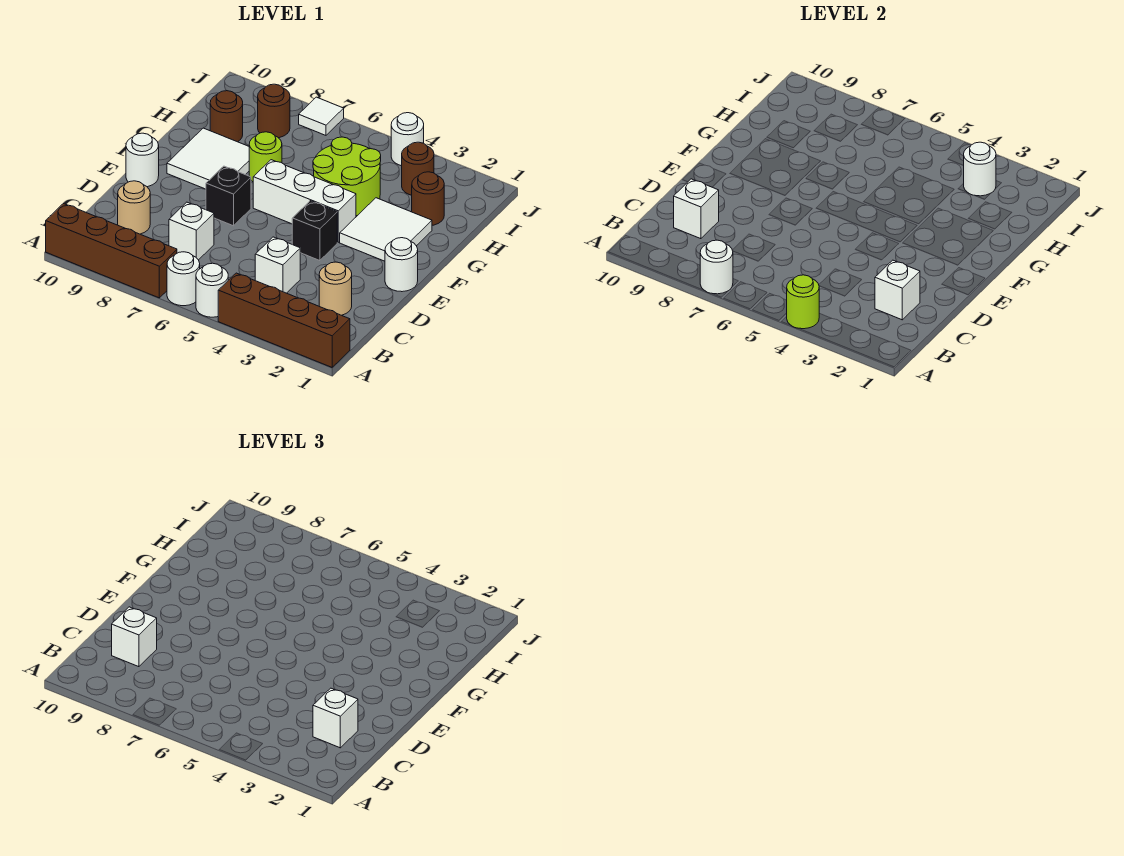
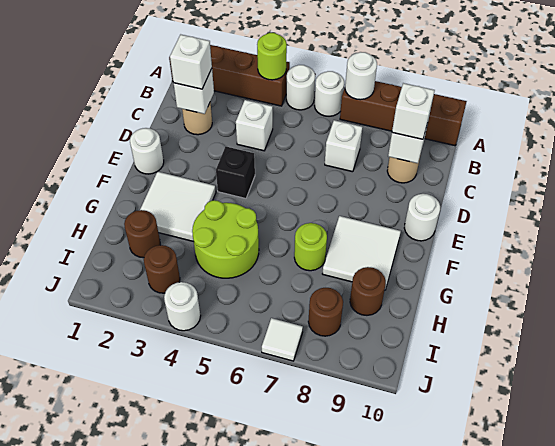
black brick E7 level 1 -> none
white brick F4:F6 level 1 -> none
white round brick I3 level 2 -> none

